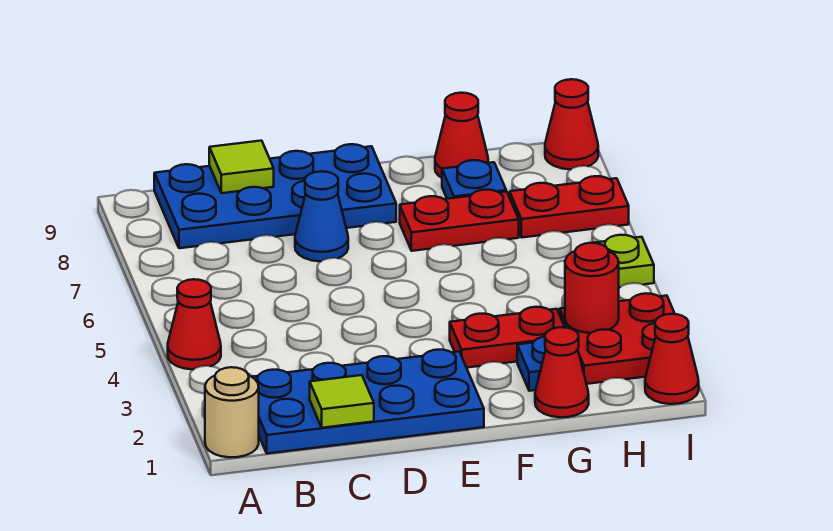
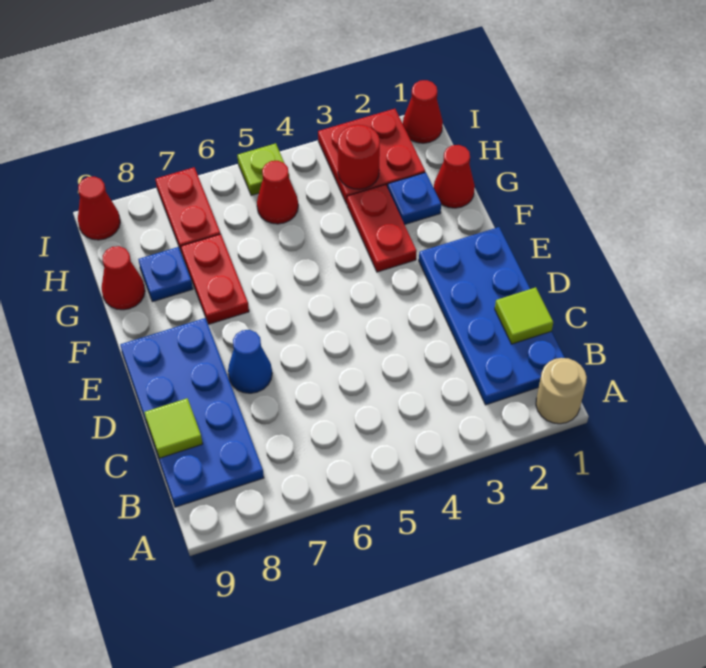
red cone A4 level 1 -> red cone H5 level 1

